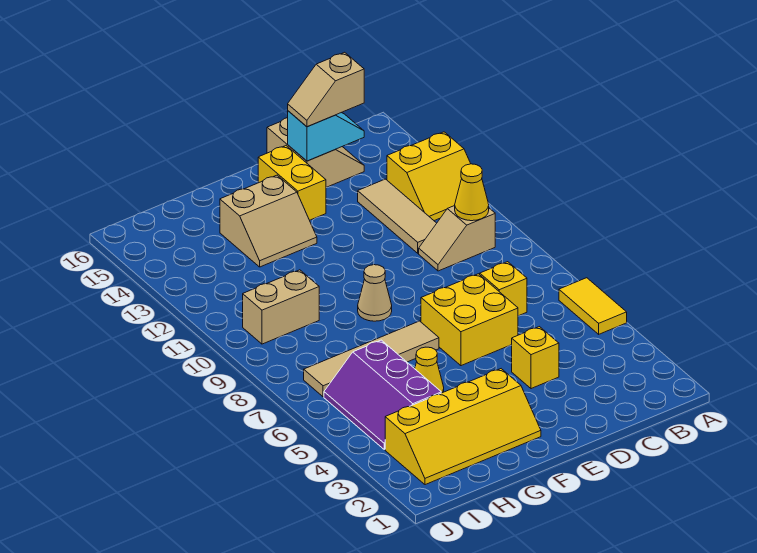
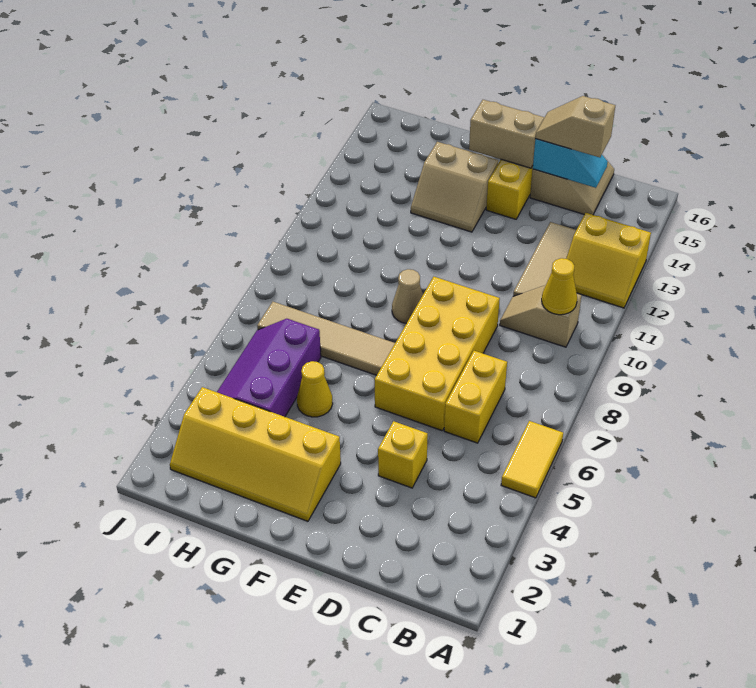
yellow brick C7 level 1 -> yellow brick C6:C7 level 1
yellow brick D6:E7 level 1 -> yellow brick D6:E9 level 1
tan brick H10:I10 level 1 -> tan brick E15:F15 level 2

